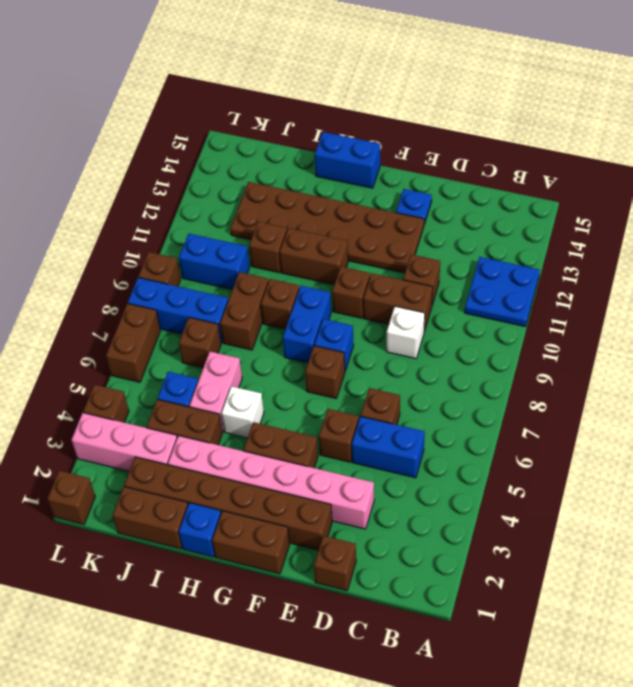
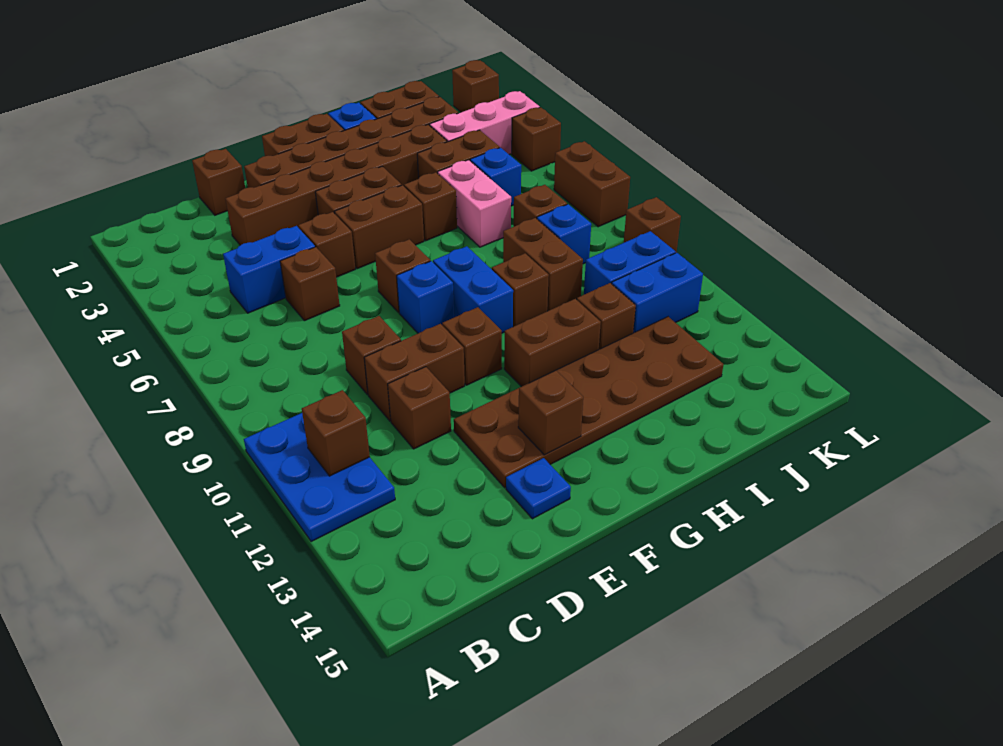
blue plate A11:B12 level 1 -> blue plate A10:B12 level 1
none -> brown brick B11 level 2
pink brick D3:I3 level 1 -> brown brick D3:I3 level 1
white brick D9 level 1 -> brown brick D9 level 1
none -> brown brick F5:G5 level 1
none -> brown brick F13 level 2
blue brick G15:H15 level 1 -> blue brick J11:K11 level 1
white brick H5 level 1 -> brown brick H5 level 1
blue brick J8:L8 level 1 -> blue brick J8 level 1

